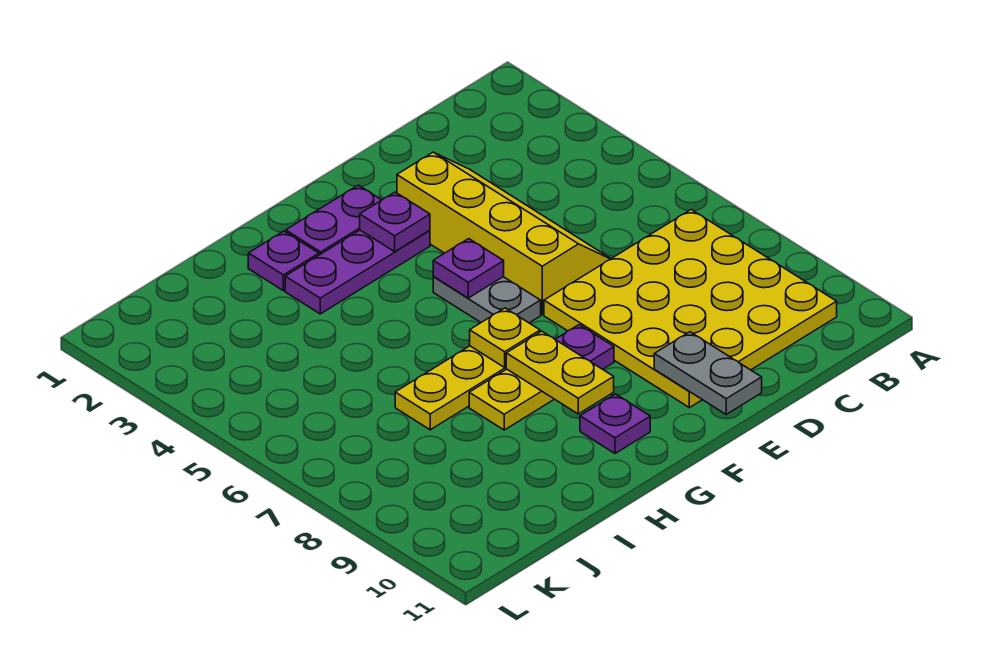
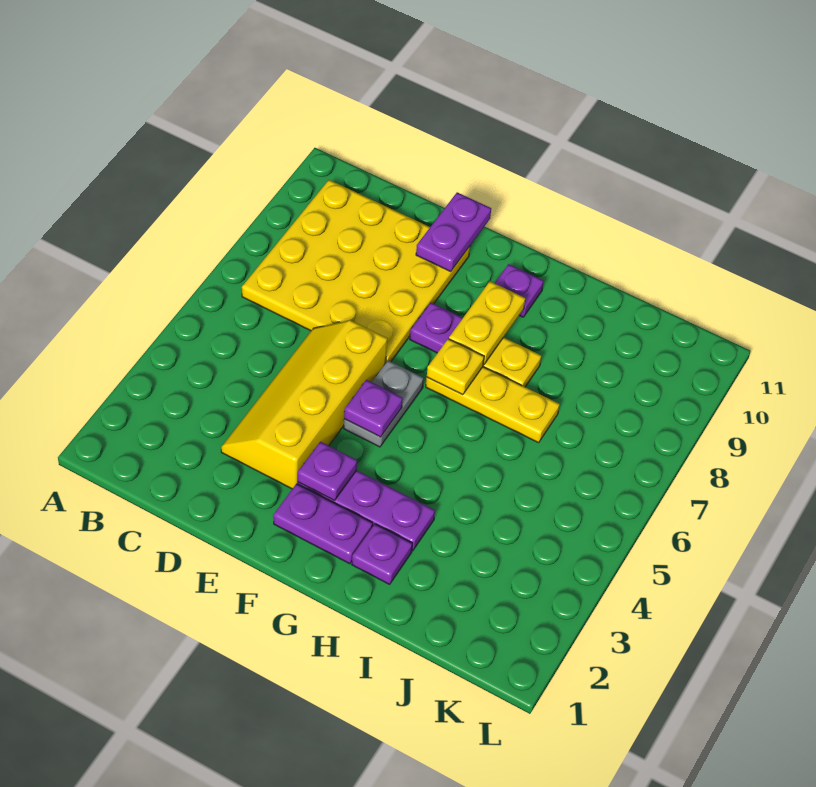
grey plate E10:E11 level 2 -> purple plate E10:E11 level 2

